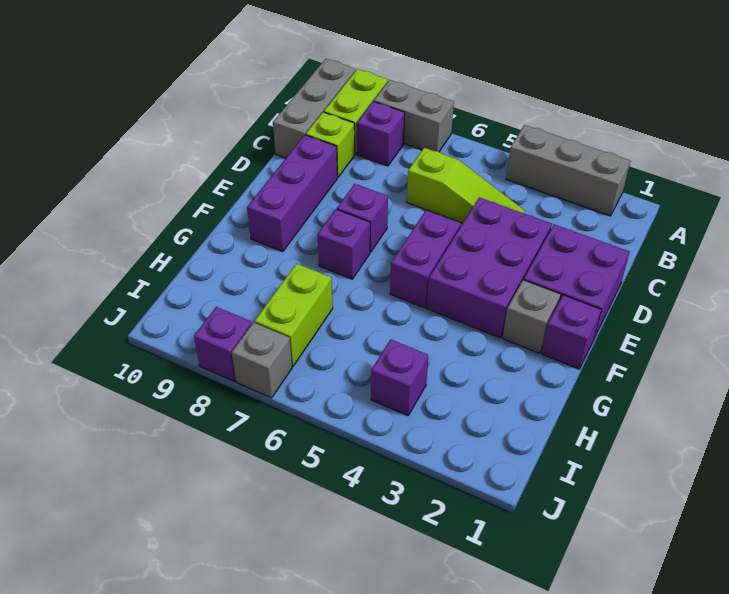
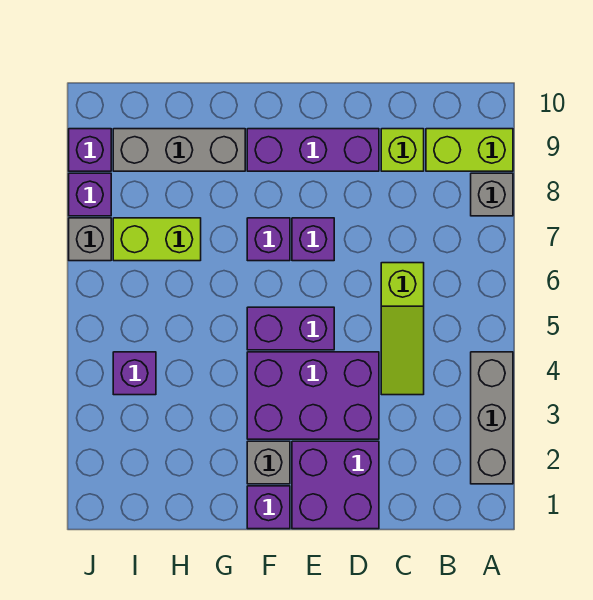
grey brick A7:A8 level 1 -> grey brick A8 level 1
grey brick A10:C10 level 1 -> grey brick G9:I9 level 1
purple brick B8 level 1 -> purple brick J9 level 1

